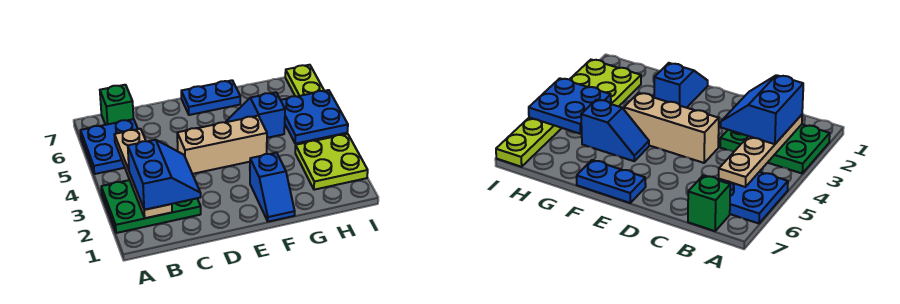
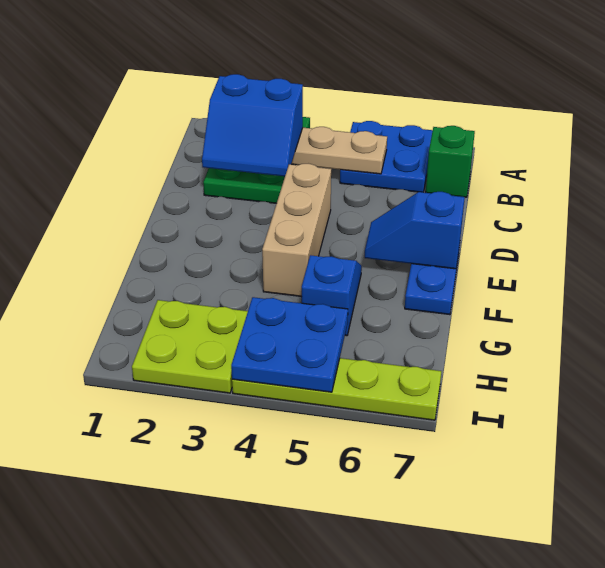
blue slope F1:F2 level 1 top 2 -> blue slope E6:E7 level 2 top 7

